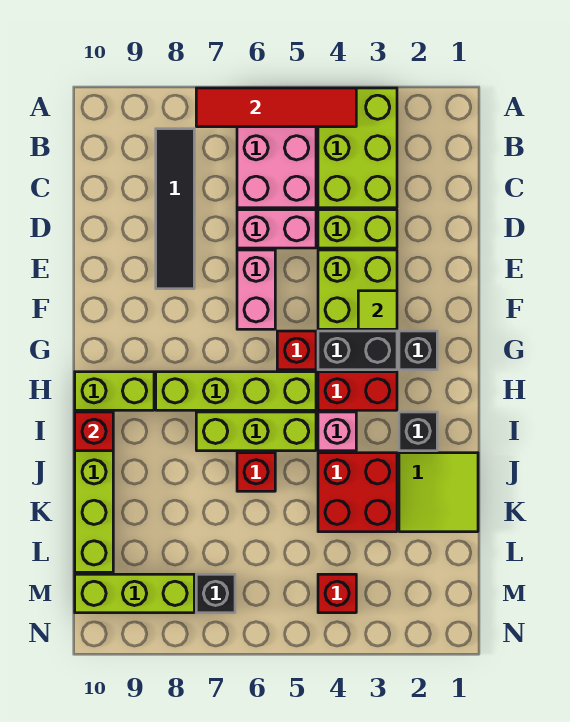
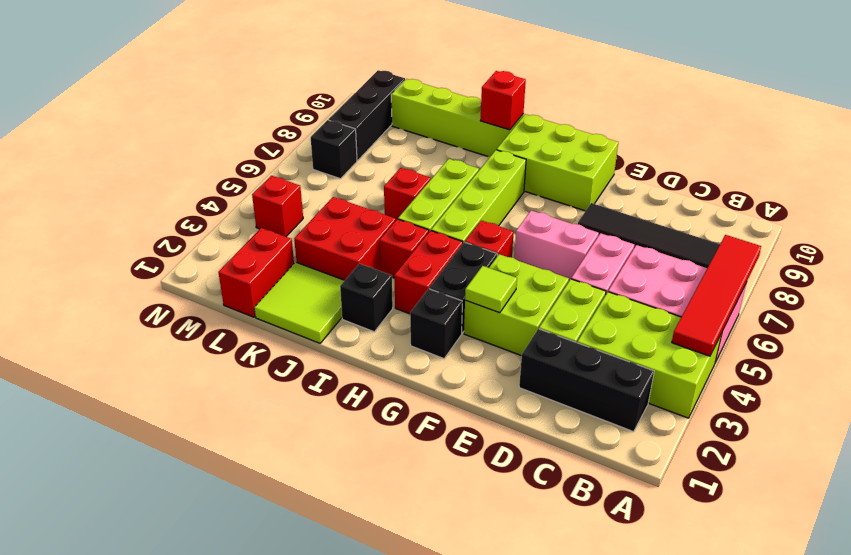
none -> black brick B2:D2 level 1
lime brick H9:H10 level 1 -> lime brick F9:H10 level 1
pink brick I4 level 1 -> red brick I4 level 1
none -> red brick L1:L2 level 1
lime brick M8:M10 level 1 -> black brick M8:M10 level 1

